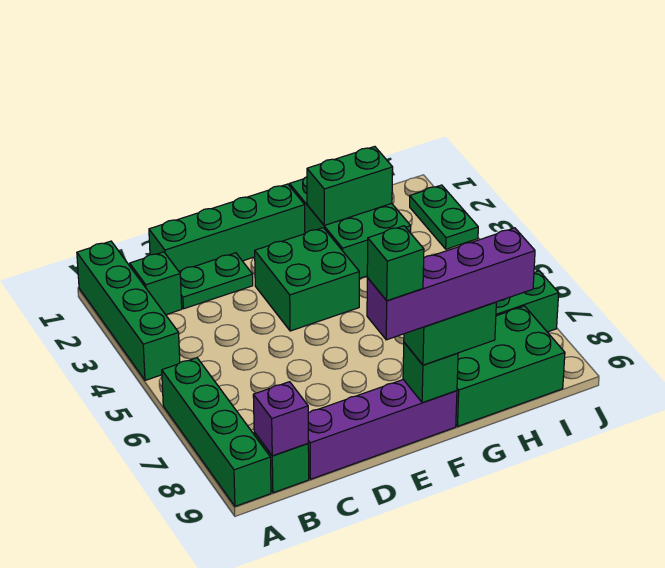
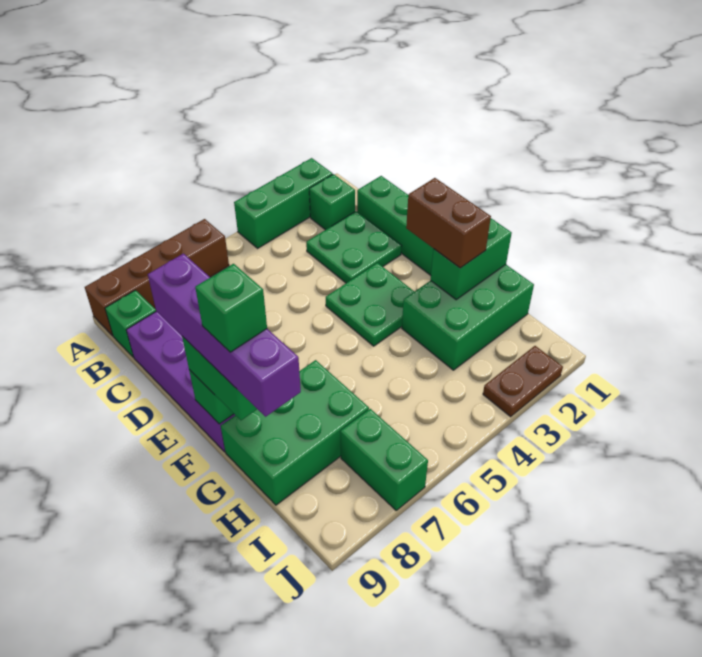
green brick A1:A4 level 1 -> green brick A2:A4 level 1
green brick A6:A9 level 1 -> brown brick A6:A9 level 1
purple brick B9 level 2 -> none
green plate C2:D2 level 1 -> green plate C2:D3 level 1
green brick E3:F4 level 1 -> green plate E3:F4 level 1
green brick E9 level 5 -> green brick G9 level 5
none -> brown brick F2:G2 level 3
green brick G2:H2 level 2 -> green brick G1:G2 level 2
green brick G8:I9 level 1 -> green brick G7:H9 level 1
green plate J2:J3 level 1 -> brown plate J2:J3 level 1

